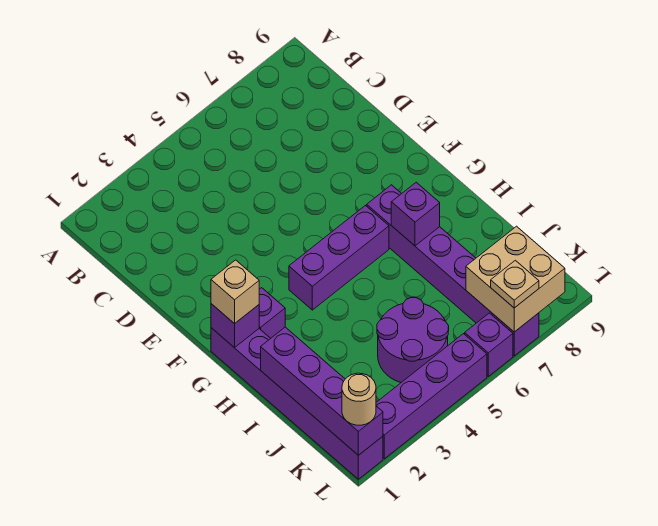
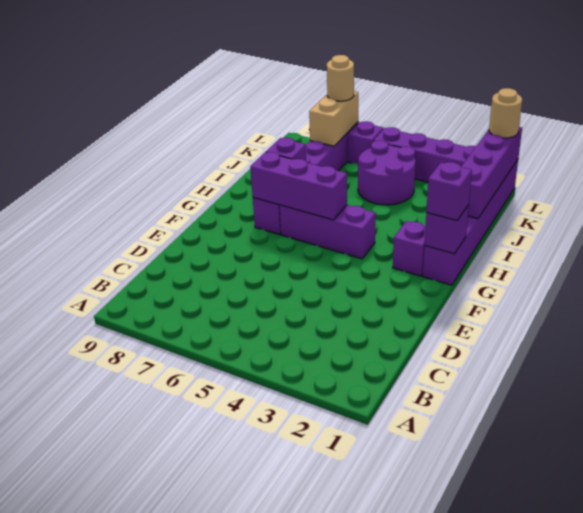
tan brick G1 level 3 -> purple brick G1 level 3
none -> purple brick G5:G7 level 2
tan brick K7:L8 level 2 -> tan brick K7:L7 level 2
tan plate L7 level 3 -> tan round brick L7 level 3

